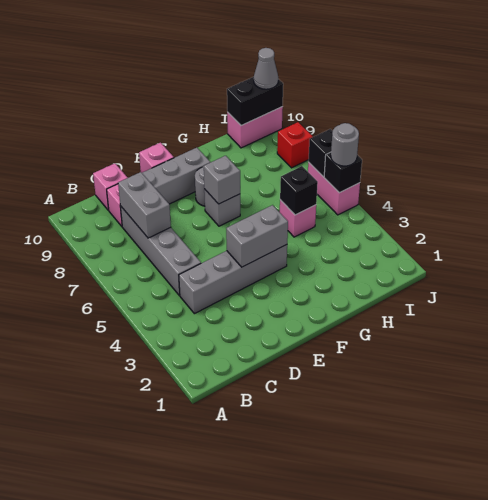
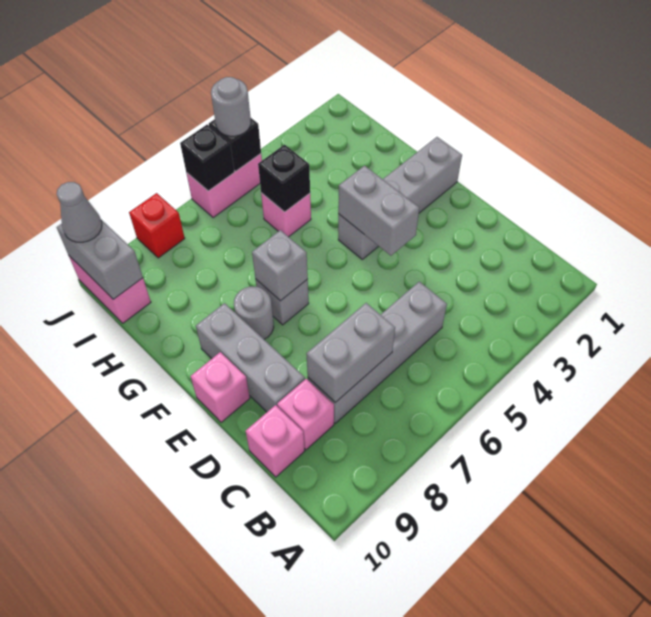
grey brick C4:F4 level 1 -> grey brick F1:F4 level 1
black brick I10:J10 level 2 -> grey brick I10:J10 level 2

